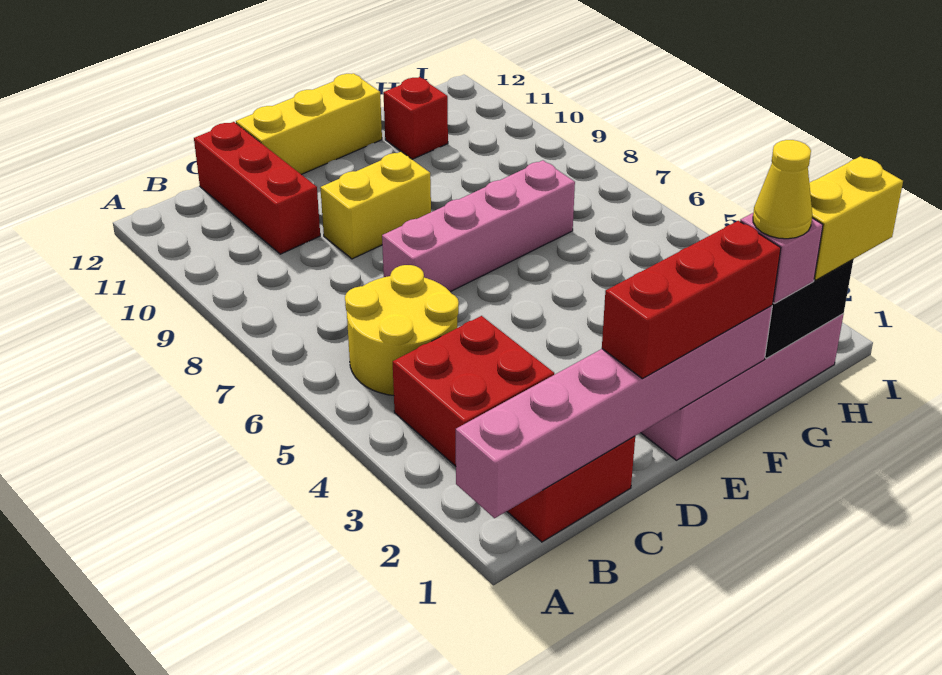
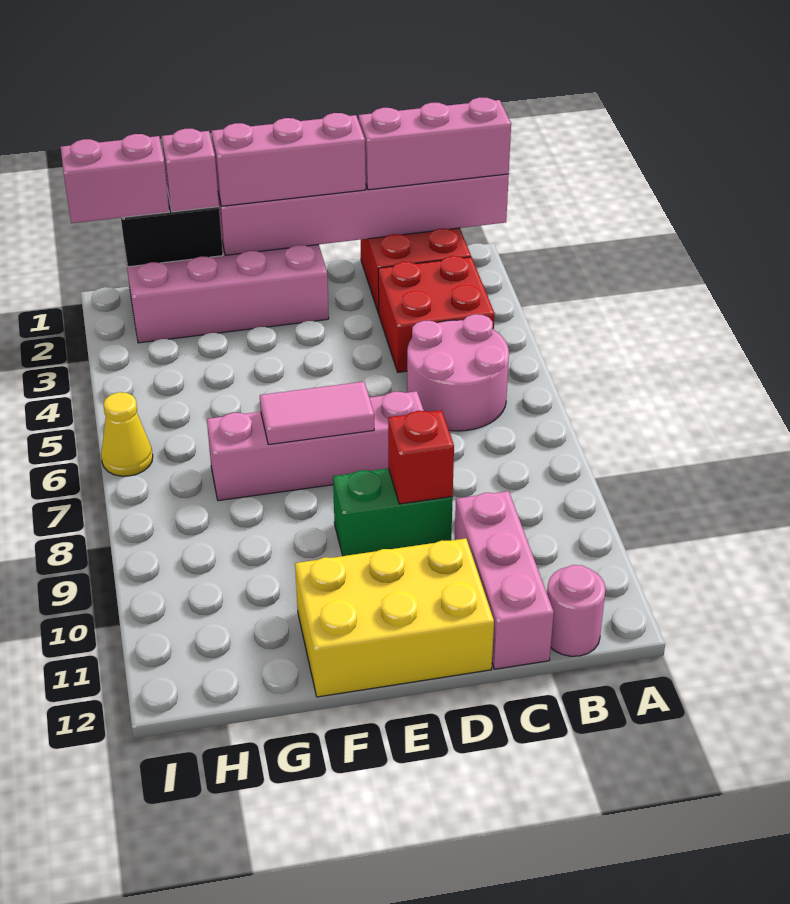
none -> pink brick A1:C1 level 3
yellow round brick B5:C6 level 1 -> pink round brick B5:C6 level 1
none -> pink round brick B12 level 1
red brick C10:C12 level 1 -> pink brick C10:C12 level 1
red brick D1:F1 level 3 -> pink brick D1:F1 level 3
yellow brick D9:E9 level 1 -> green brick D9:E9 level 1
yellow brick D12:F12 level 1 -> yellow brick D11:F12 level 1
none -> pink tile E7:F7 level 2
yellow cone G1 level 4 -> yellow cone I6 level 1
red brick G11 level 1 -> red brick D9 level 2
yellow brick H1:I1 level 3 -> pink brick H1:I1 level 3

